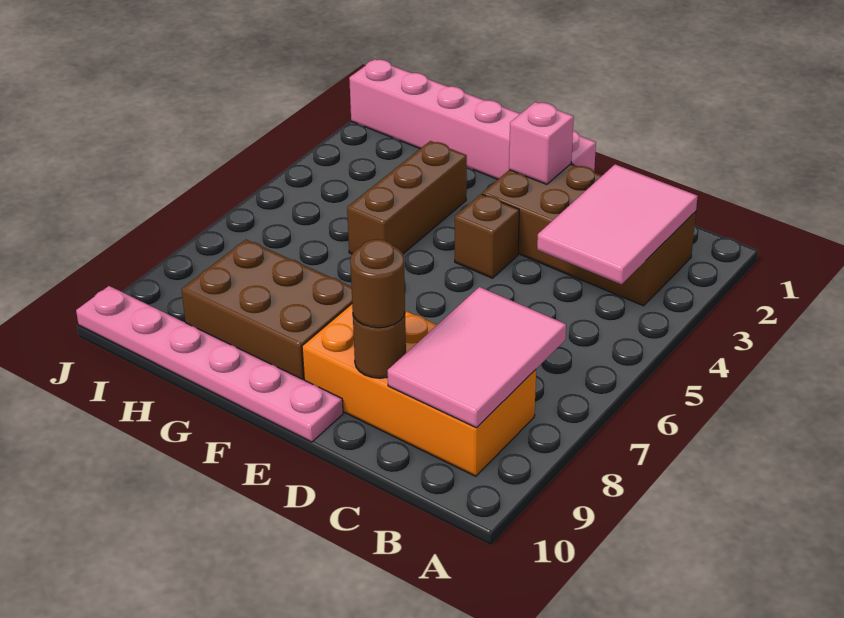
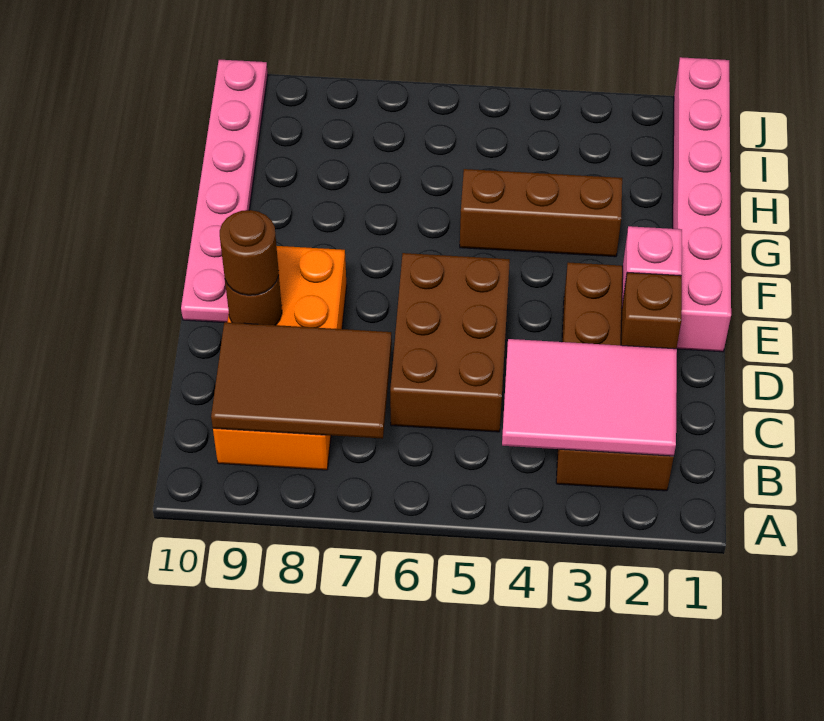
pink tile B7:C9 level 2 -> brown tile B7:C9 level 2
brown brick E4 level 1 -> brown brick D2 level 2
brown brick F8:H9 level 1 -> brown brick C5:E6 level 1

